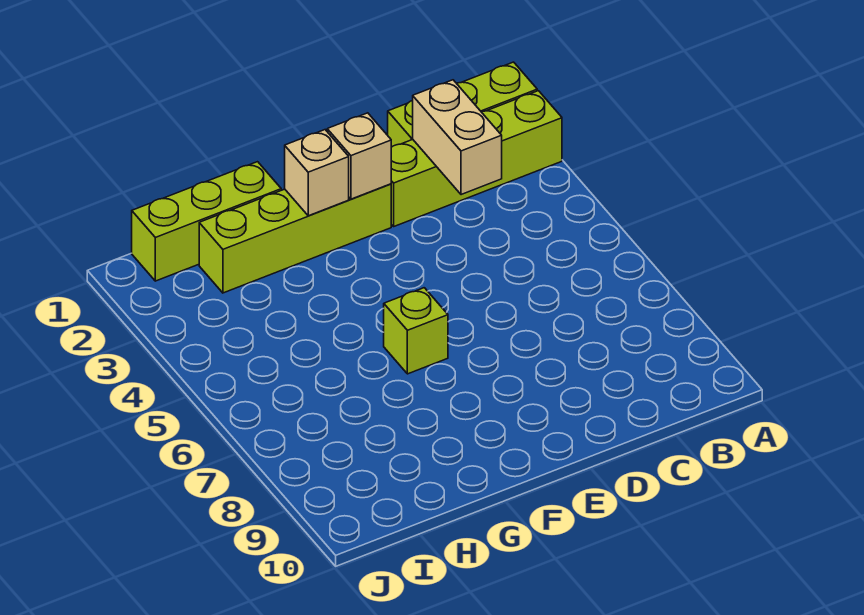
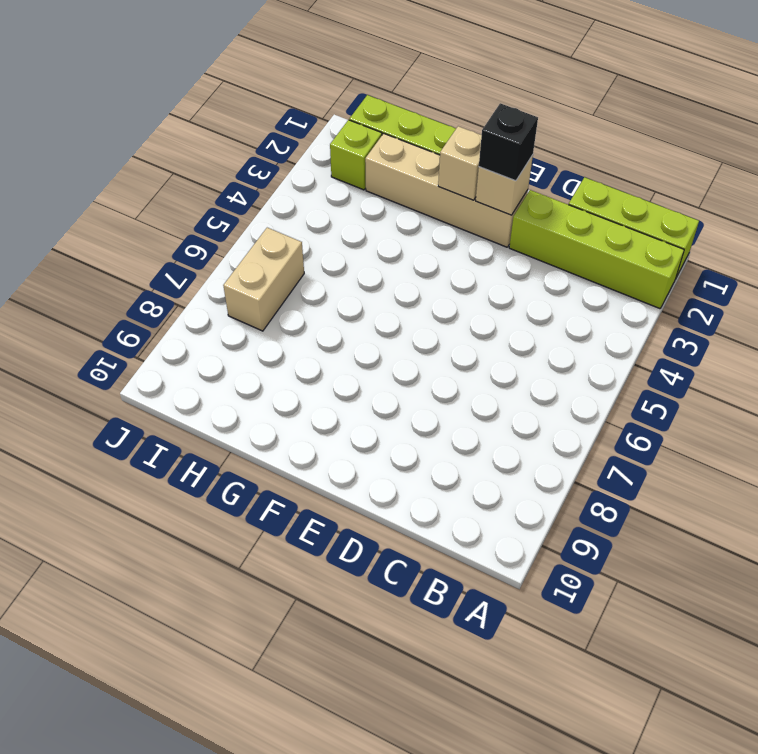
tan brick C2:C3 level 2 -> tan brick I6:I7 level 1
lime brick E2:H2 level 1 -> tan brick E2:H2 level 1
none -> black brick E2 level 3
lime brick F6 level 1 -> lime brick I2 level 1

